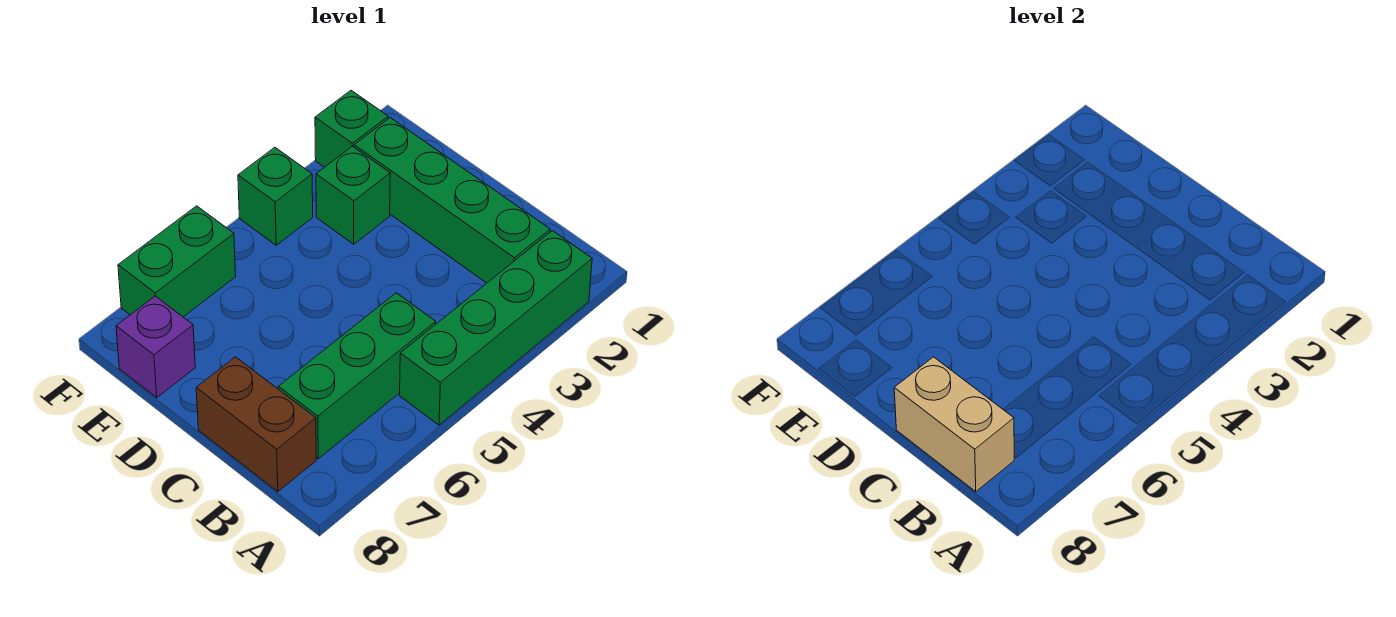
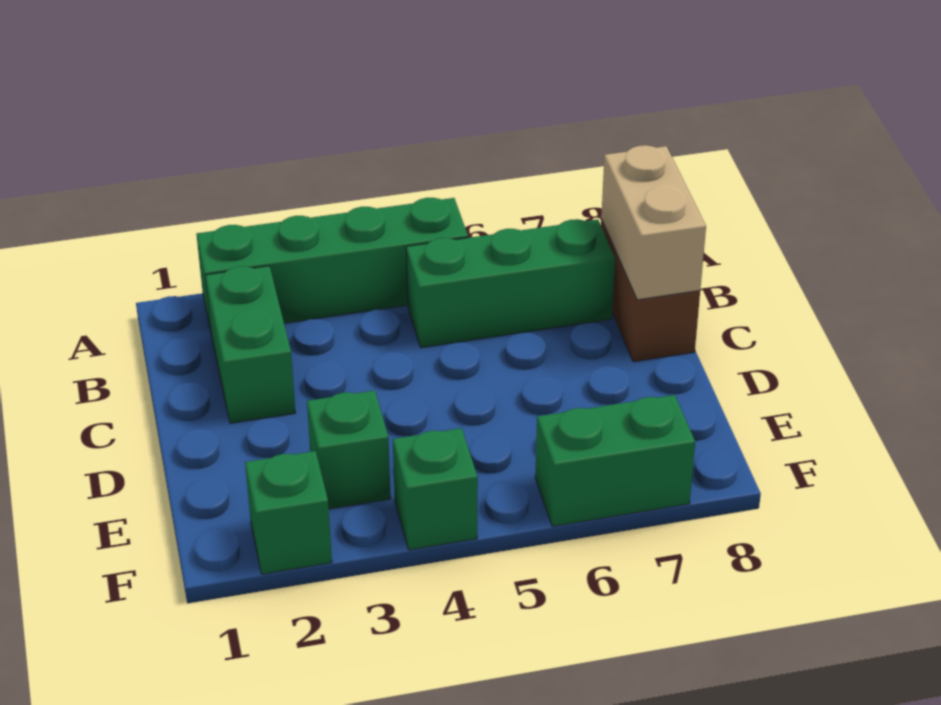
green brick B2:E2 level 1 -> green brick B2:C2 level 1
purple brick E8 level 1 -> none

